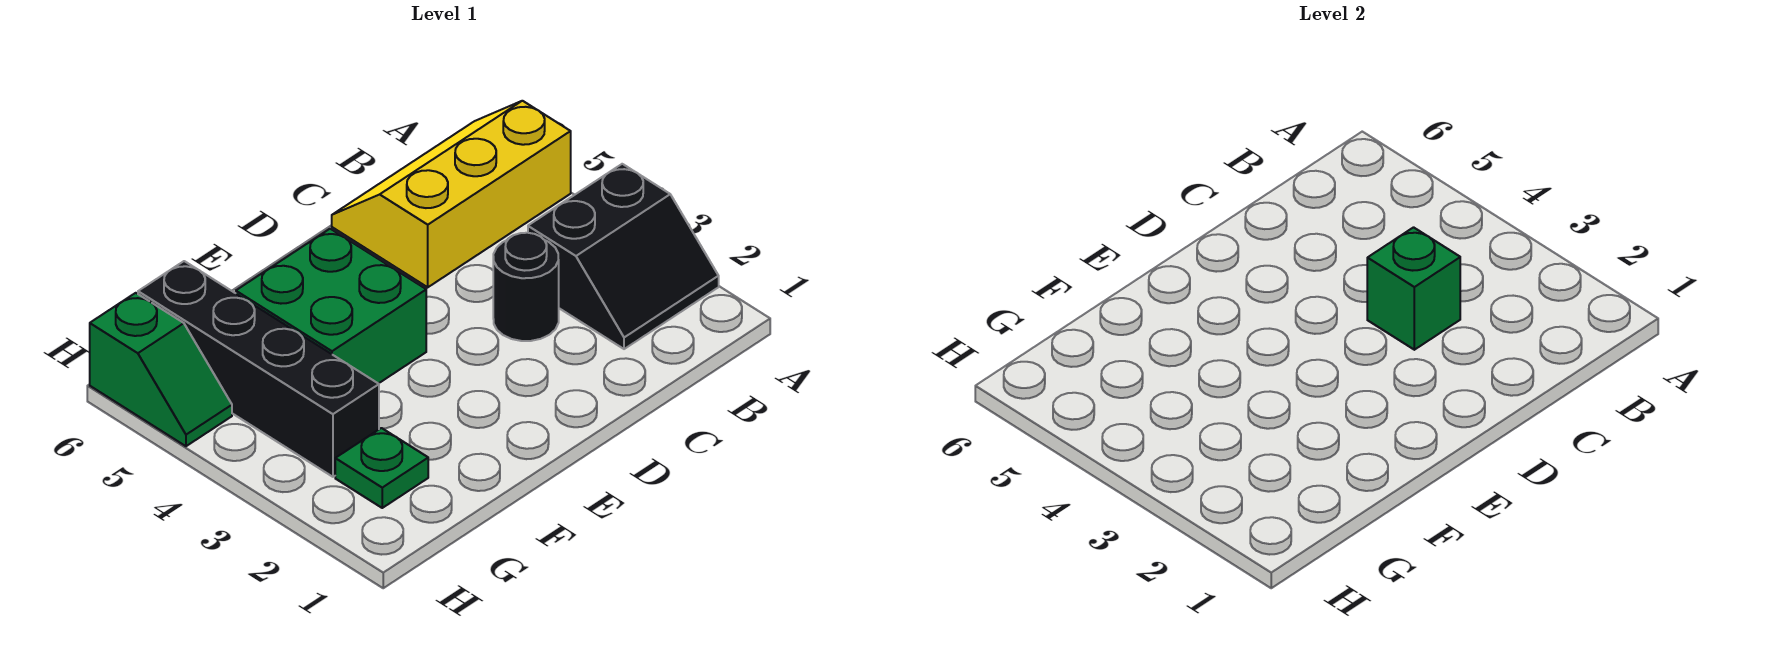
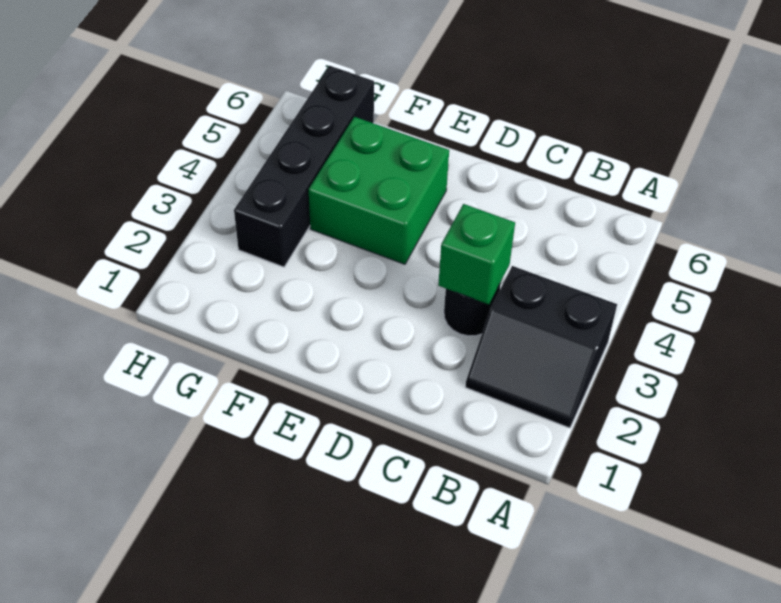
yellow slope A5:C6 level 1 top 5 -> none
green plate G2 level 1 -> none
green slope H5:H6 level 1 top 6 -> none

